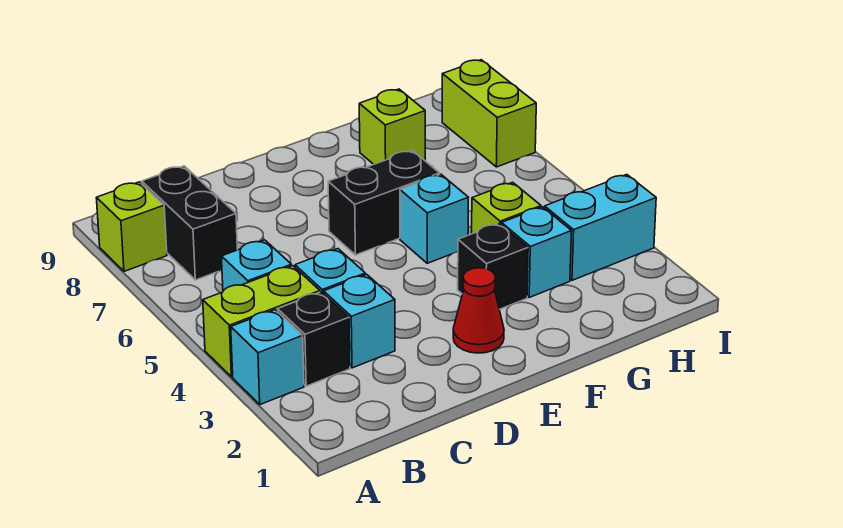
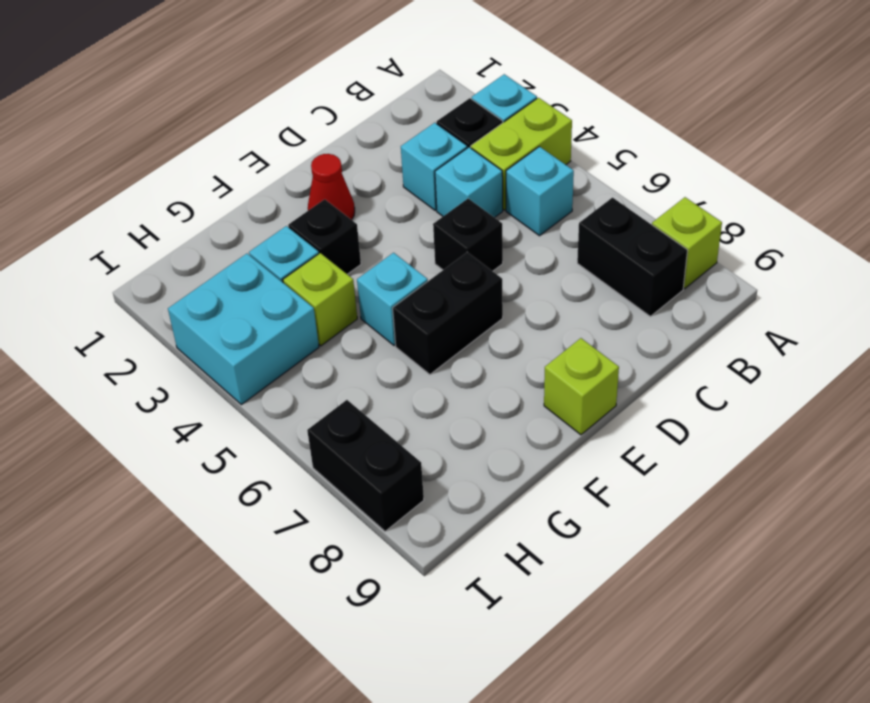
none -> black brick D5 level 1
lime brick G8 level 1 -> lime brick E9 level 1
cyan brick H3:I3 level 1 -> cyan brick H3:I4 level 1
lime brick I7:I8 level 1 -> black brick I7:I8 level 1

